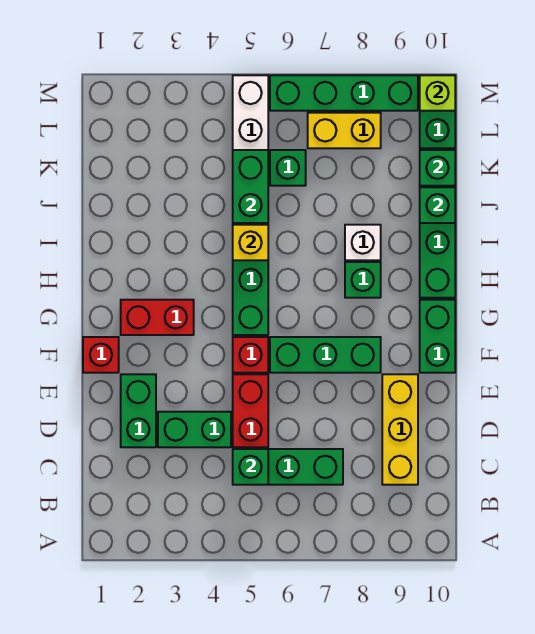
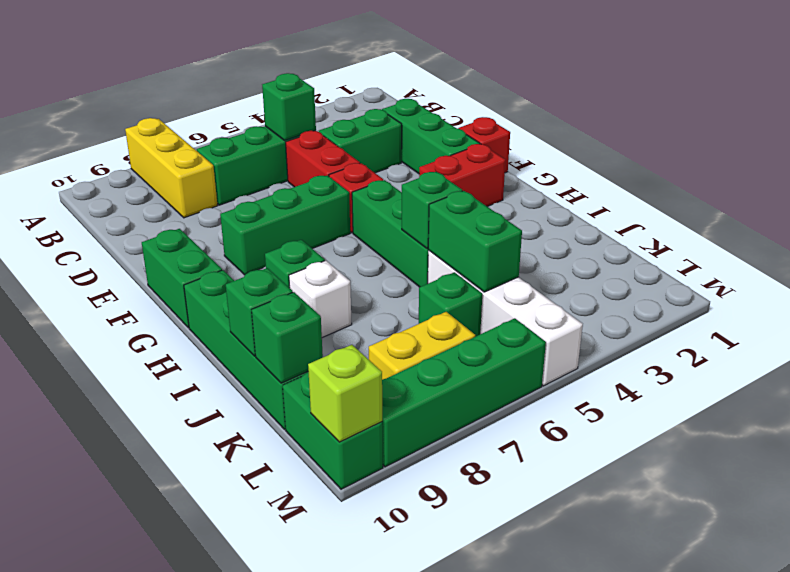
yellow brick C9:E9 level 1 -> yellow brick A8:C8 level 1
green brick D2:E2 level 1 -> green brick D2:F2 level 1
yellow brick I5 level 2 -> green brick I5 level 2

